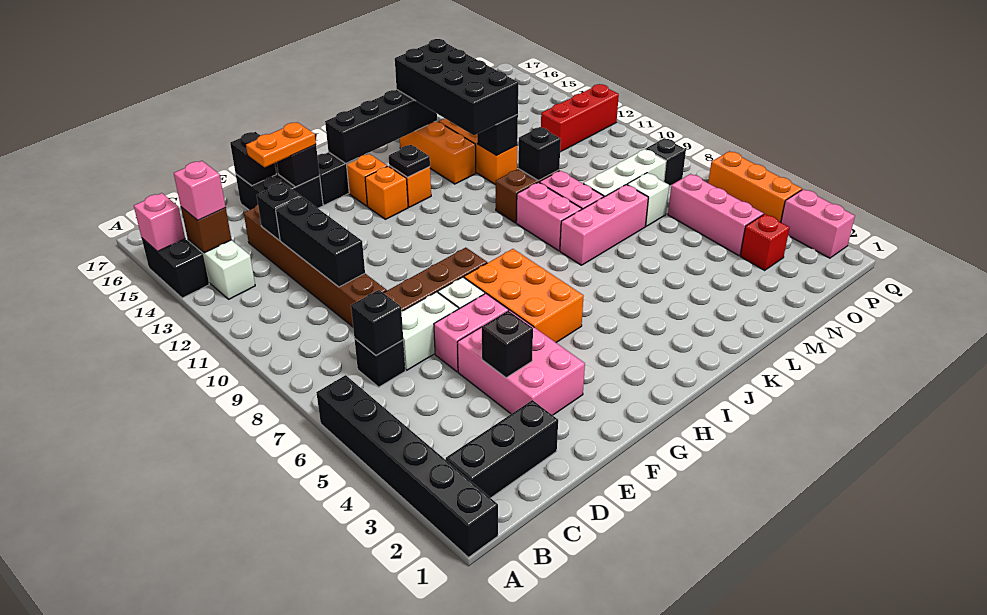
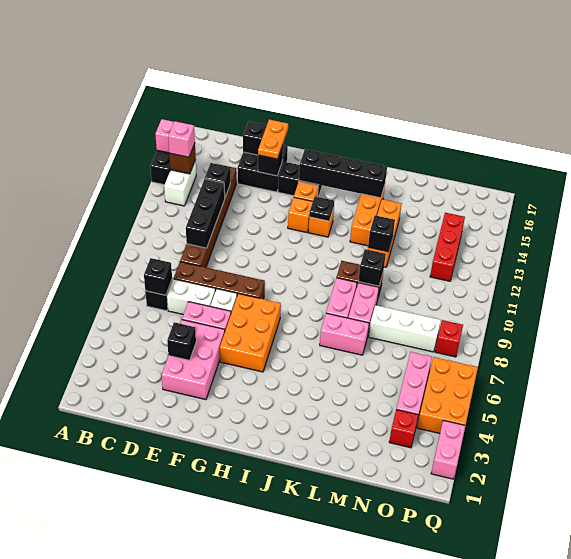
black brick A1:A6 level 1 -> none
black brick B2:D2 level 1 -> none
orange plate E15:F15 level 3 -> orange plate F15:F16 level 3
pink brick K7:M7 level 1 -> pink brick K7:L7 level 1
black brick K12:L15 level 3 -> none
white brick N7 level 1 -> none
red brick O12:Q12 level 1 -> red brick O12:O14 level 1
black brick P8 level 1 -> red brick P8 level 1
orange brick Q4:Q6 level 1 -> orange brick P4:Q6 level 1

